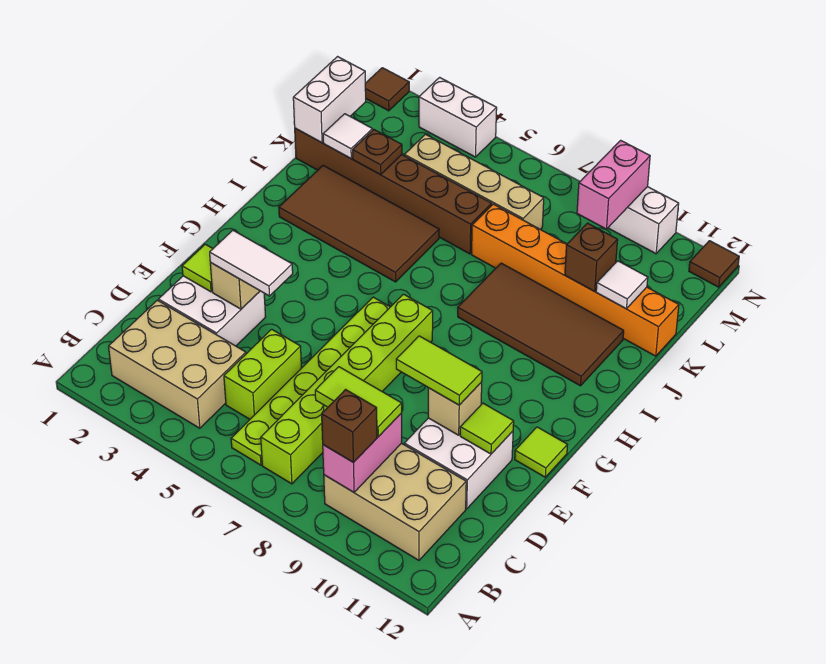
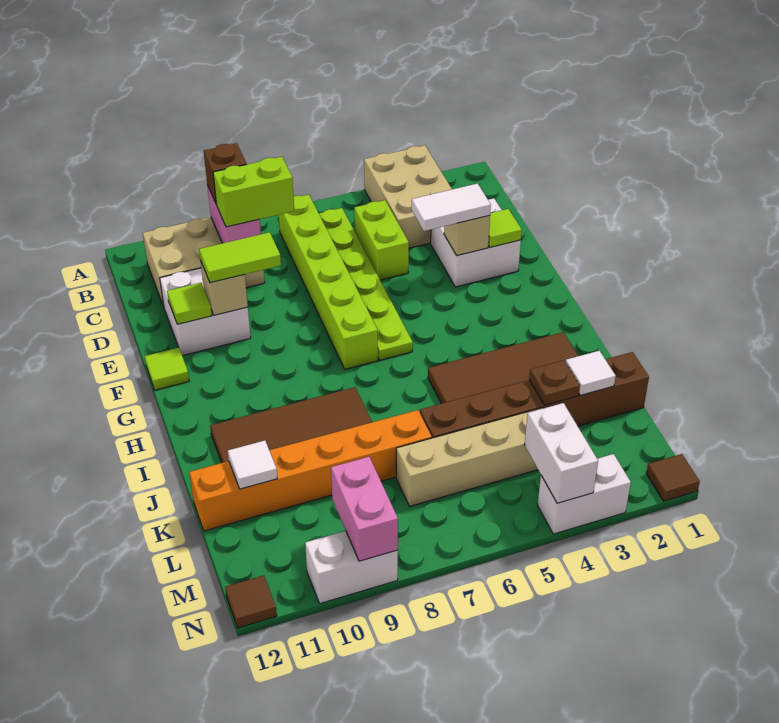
tan brick B2:C4 level 1 -> tan brick A3:C4 level 1
lime tile C8:C9 level 3 -> lime brick C8:C9 level 3
white brick K1:L1 level 2 -> white brick M4:N4 level 2
brown brick K10 level 2 -> none

